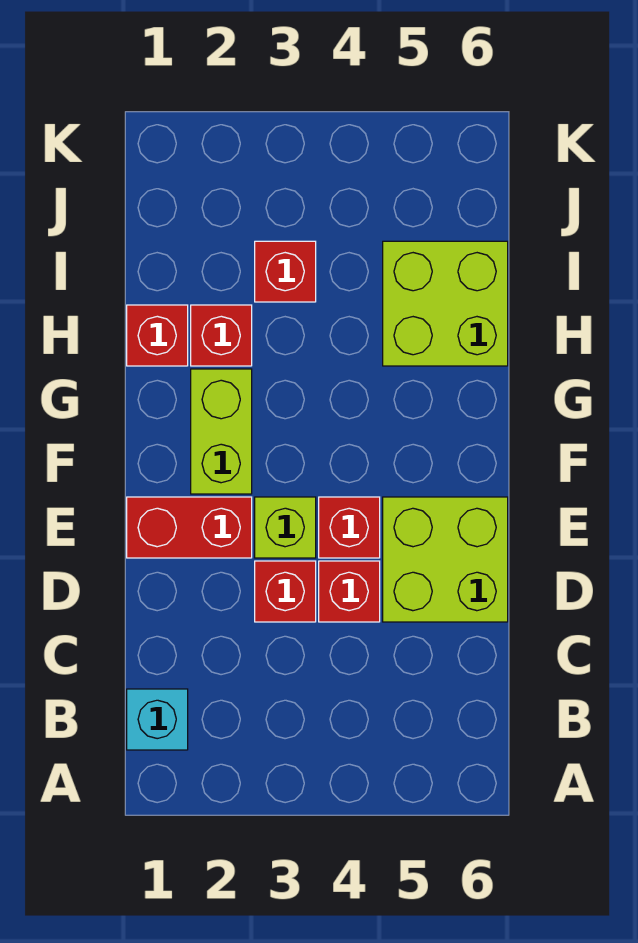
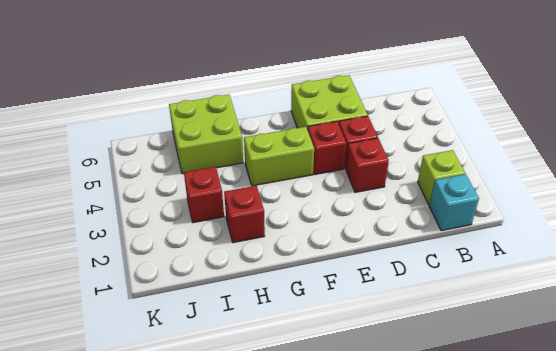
red brick E1:E2 level 1 -> none
lime brick E3 level 1 -> lime brick B2 level 1
lime brick F2:G2 level 1 -> lime brick F4:G4 level 1
red brick H1 level 1 -> none

